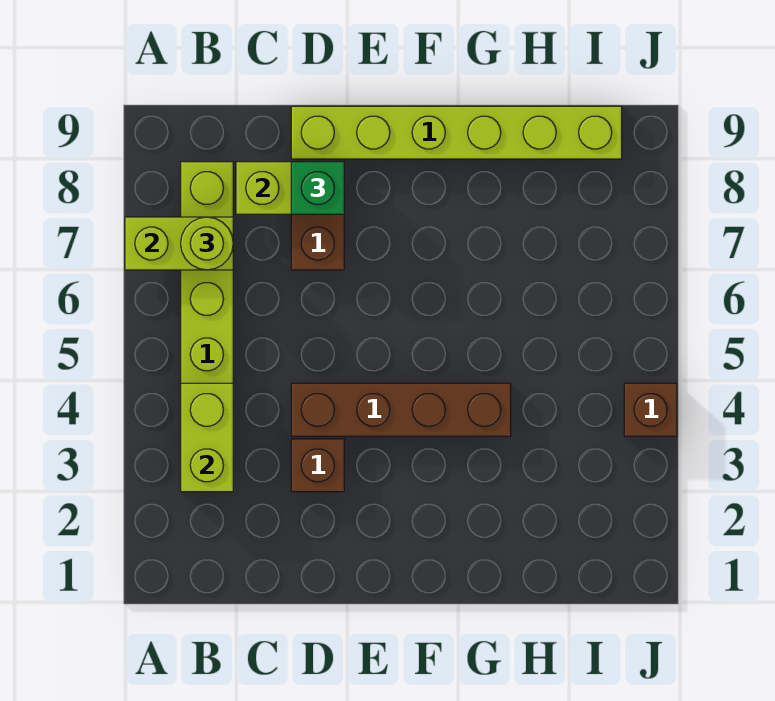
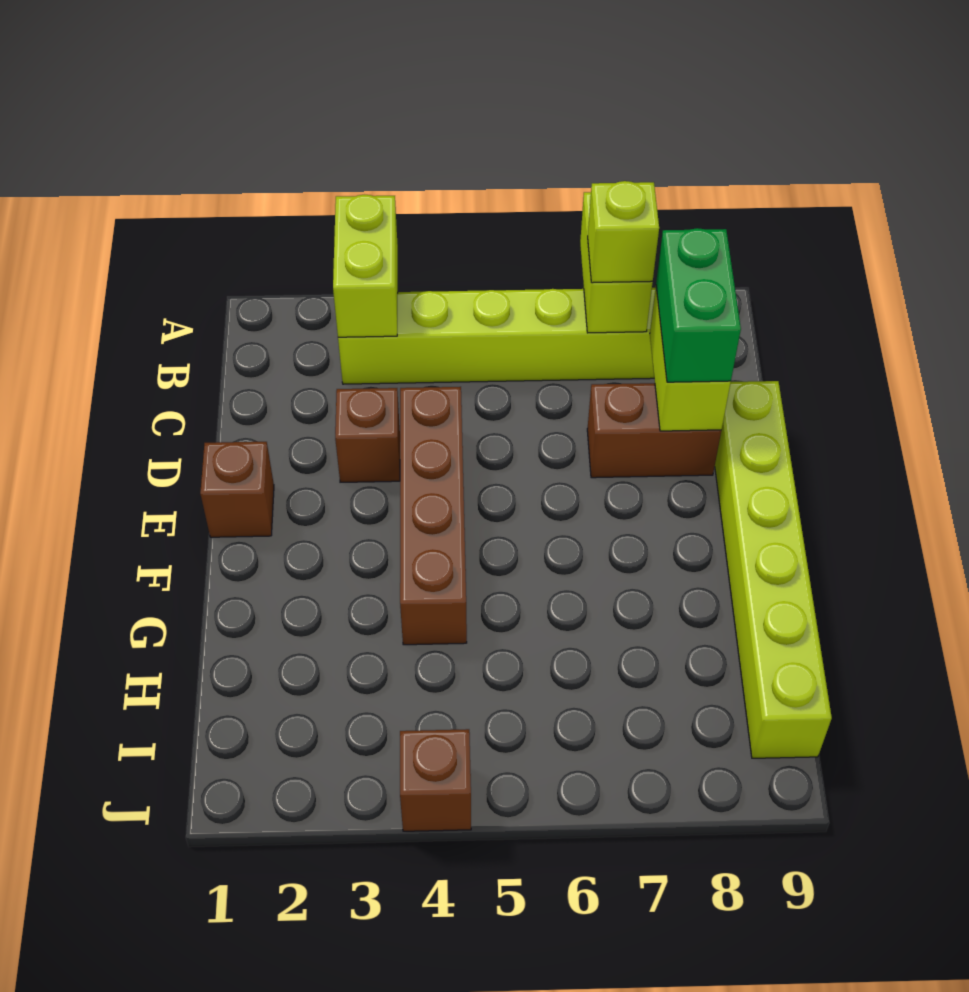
lime brick B3:B4 level 2 -> lime brick A3:B3 level 2
lime round brick B7 level 3 -> lime brick B7 level 3
green brick D8 level 3 -> green brick C8:D8 level 3
none -> brown brick E1 level 1

